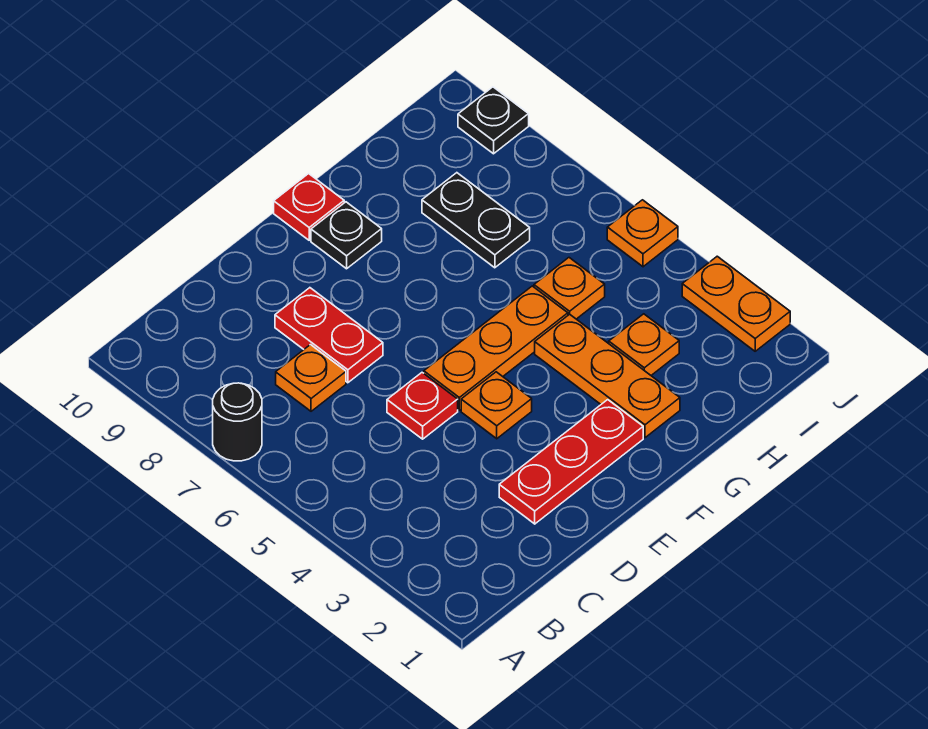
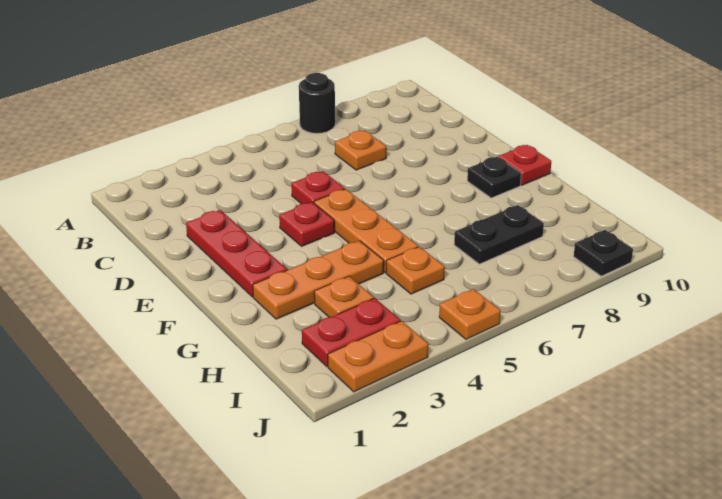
red plate D7:D8 level 1 -> red plate I2:I3 level 1
orange plate E4 level 1 -> red plate E4 level 1

